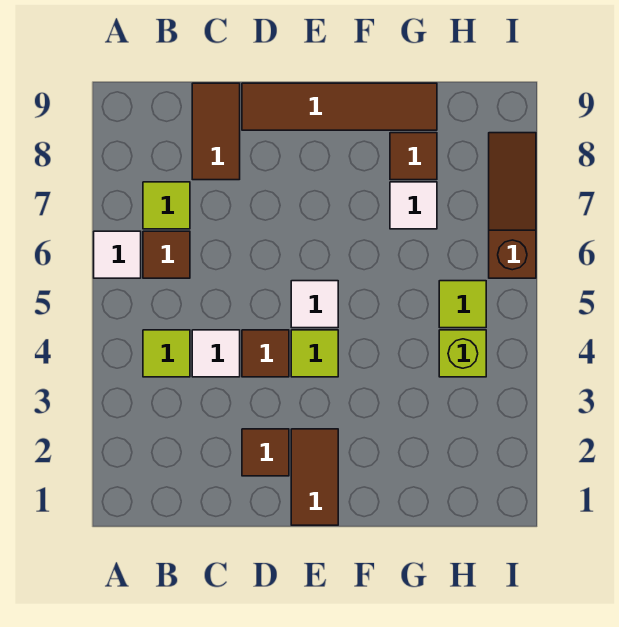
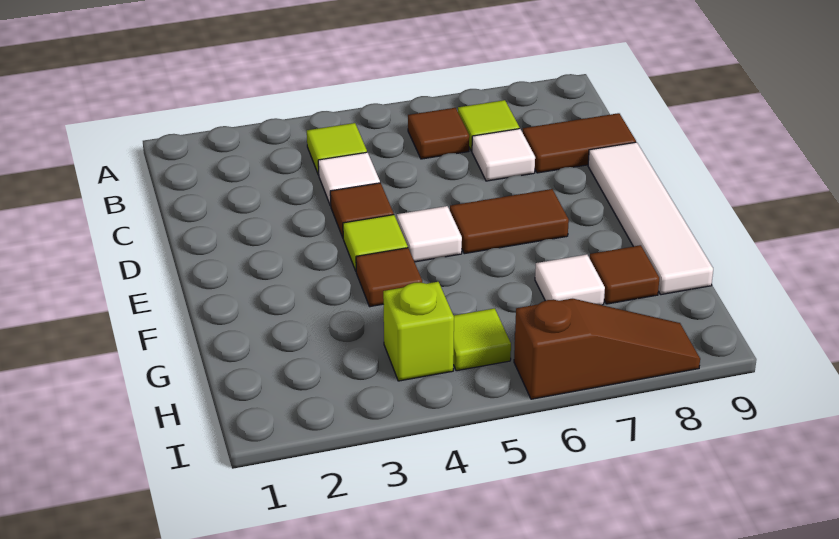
white tile A6 level 1 -> white tile C7 level 1
brown tile D2 level 1 -> brown tile F4 level 1
brown tile D9:G9 level 1 -> white tile D9:G9 level 1
brown tile E1:E2 level 1 -> brown tile E6:E7 level 1

